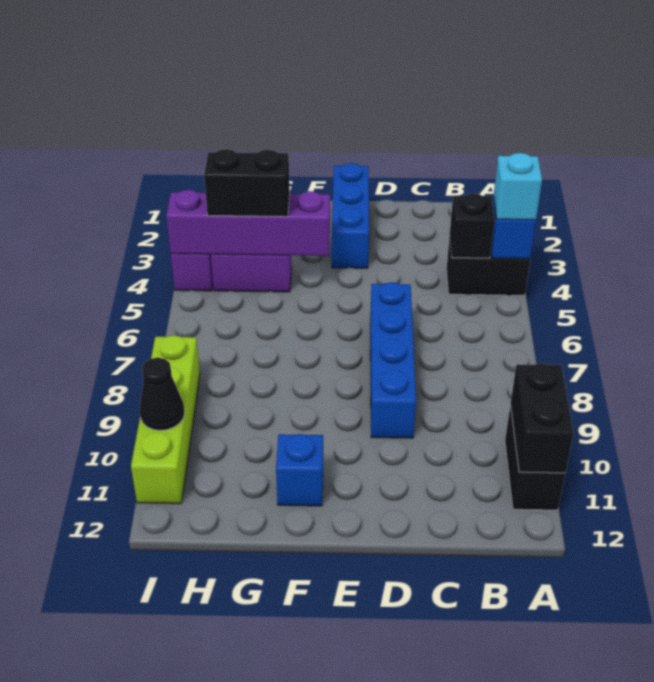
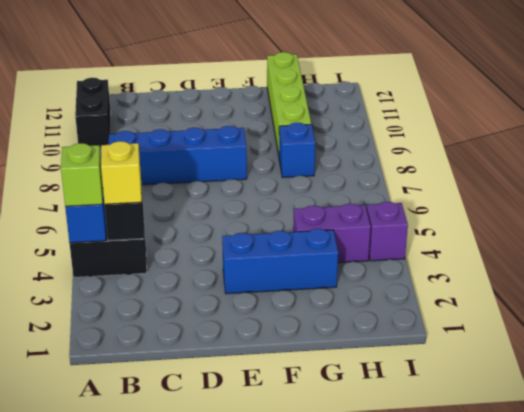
cyan brick A4 level 3 -> lime brick A4 level 3
black brick A10:A11 level 2 -> none
none -> yellow brick B4 level 3
blue brick D6:D9 level 1 -> blue brick B8:E8 level 1
blue brick E1:E3 level 1 -> blue brick E3:G3 level 1
purple brick F4:I4 level 2 -> none
blue brick F11 level 1 -> blue brick G8 level 1
black brick G4:H4 level 3 -> none
lime brick I8:I11 level 1 -> lime brick G9:G12 level 1
black cone I10 level 2 -> none

